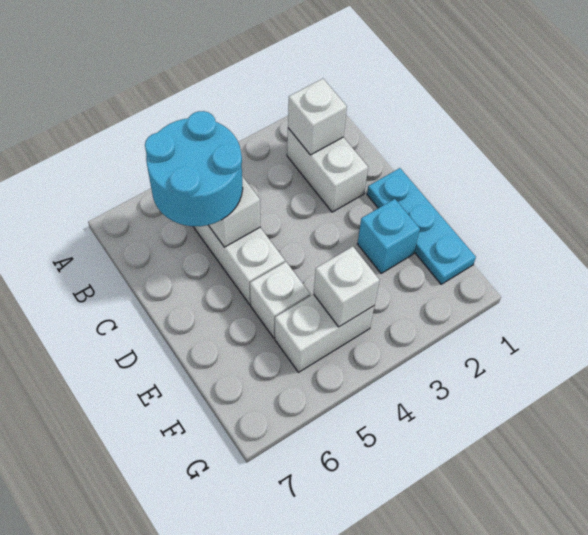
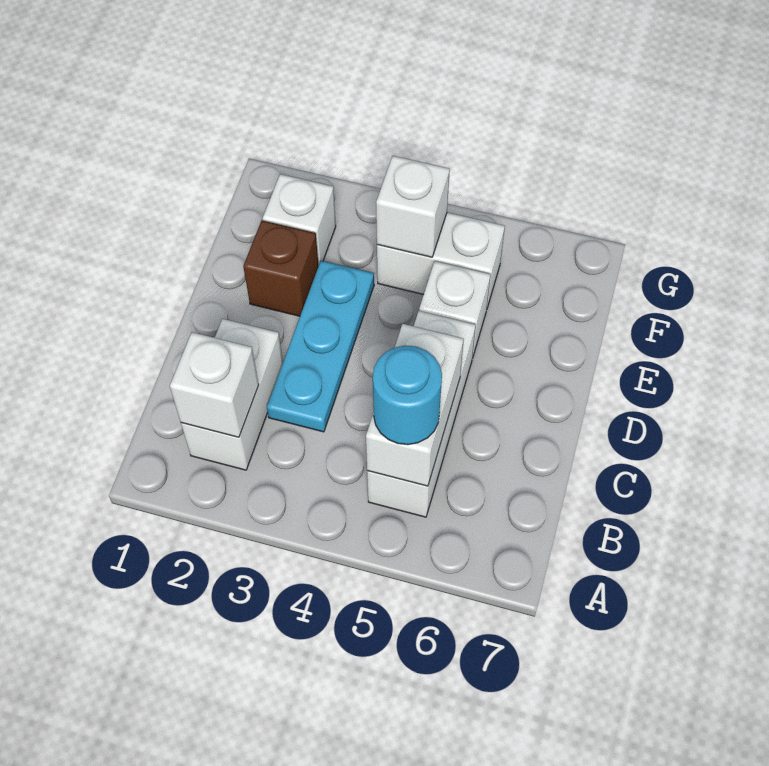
cyan round brick B5:C6 level 3 -> cyan round brick B5 level 3
cyan plate D1:F1 level 1 -> cyan plate C3:E3 level 1
cyan brick E2 level 1 -> brown brick E2 level 1
none -> white brick F2 level 1

